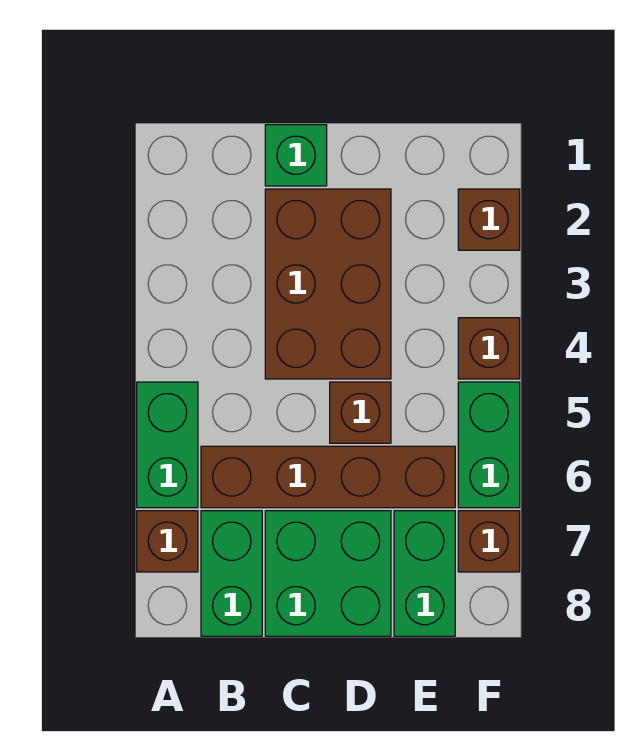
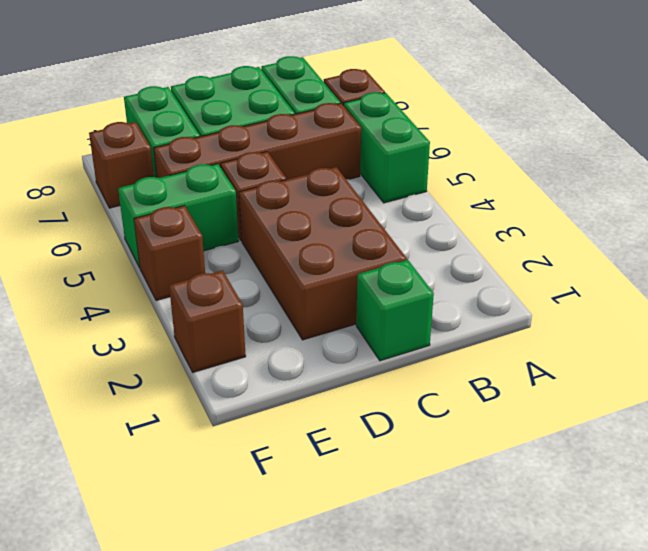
green brick F5:F6 level 1 -> green brick E5:F5 level 1

